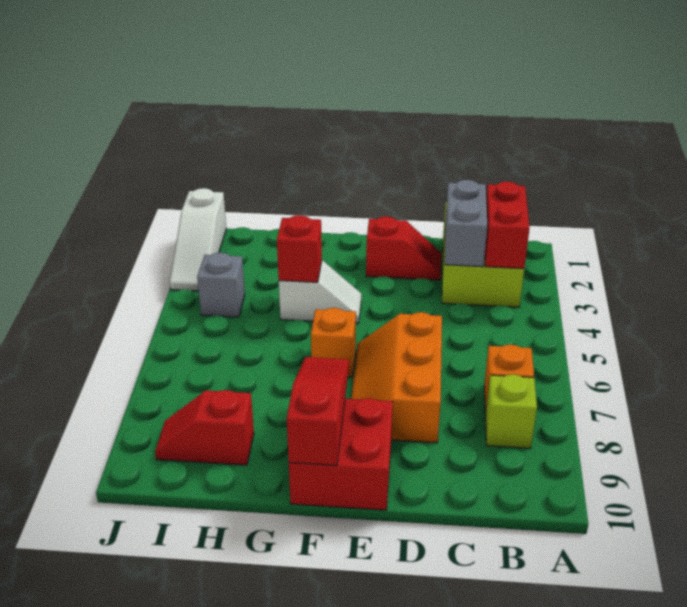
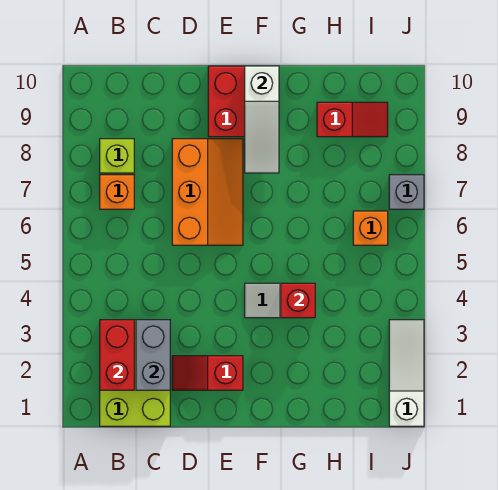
orange brick F6 level 1 -> orange brick I6 level 1
red slope F8:F10 level 2 top 10 -> white slope F8:F10 level 2 top 10
grey brick I4 level 1 -> grey brick J7 level 1

